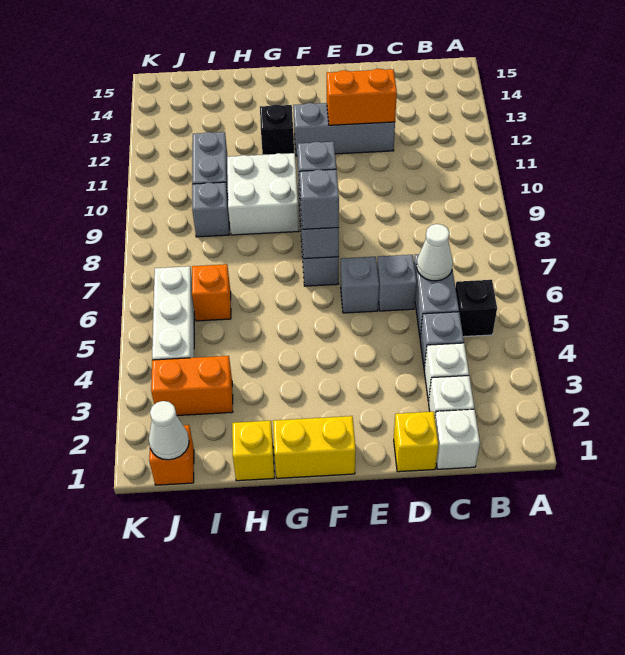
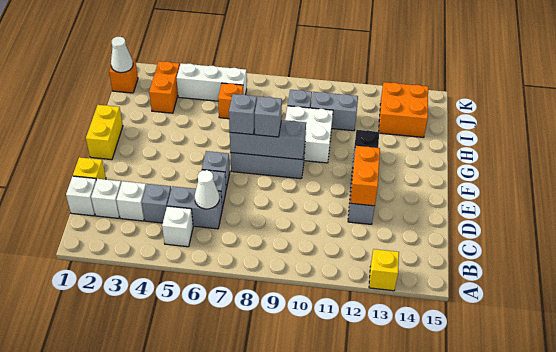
black brick B5 level 1 -> white brick B5 level 1
yellow brick H1 level 1 -> yellow brick A13 level 1
none -> orange brick I13:J14 level 1

